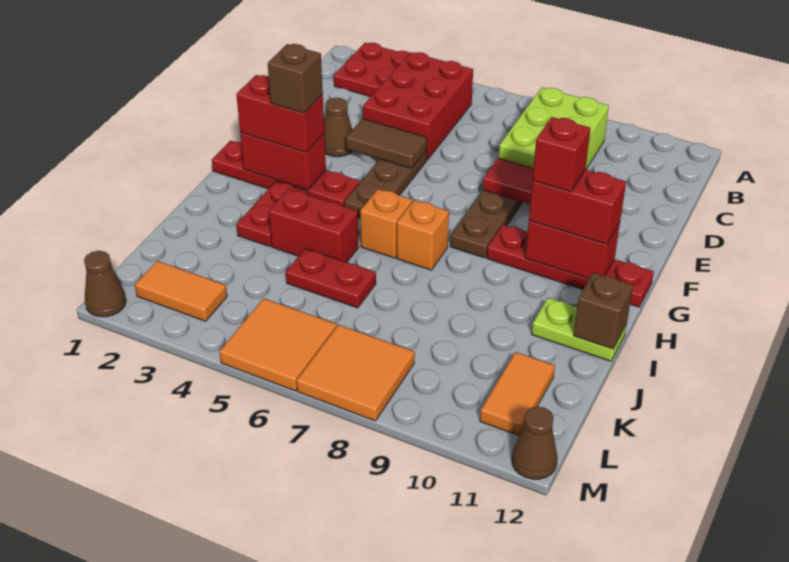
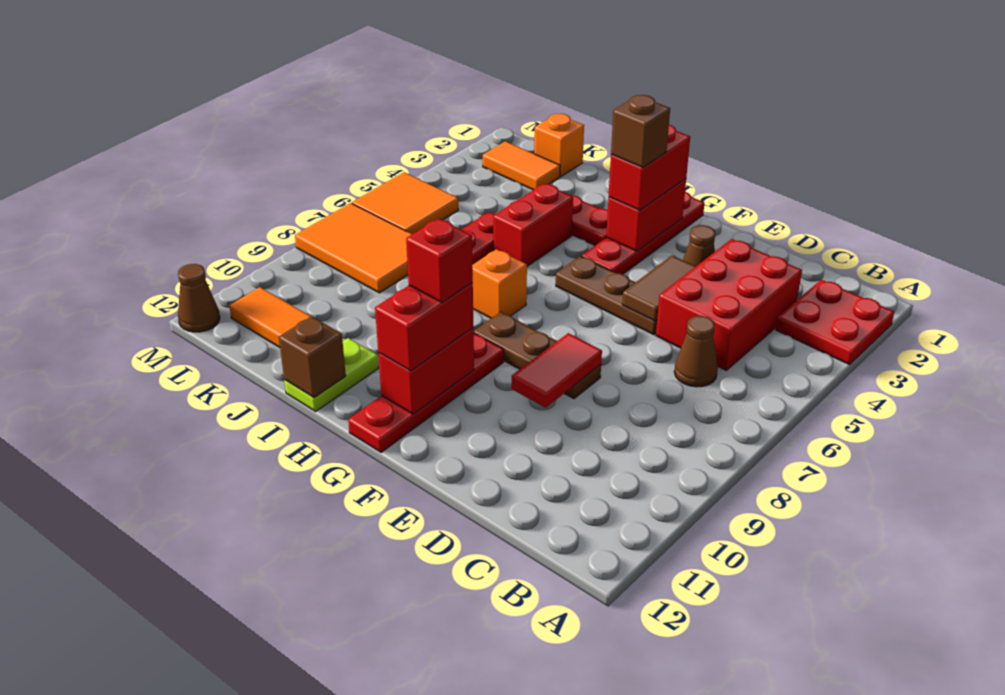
red brick B4:D5 level 1 -> red brick C3:D5 level 1
lime brick B8:D9 level 1 -> none
orange brick H6 level 1 -> orange brick K1 level 1
orange tile L2:L3 level 1 -> orange tile K2:L2 level 1
orange tile L7:M8 level 1 -> orange tile K7:M8 level 1
brown cone M1 level 1 -> brown cone C6 level 1

